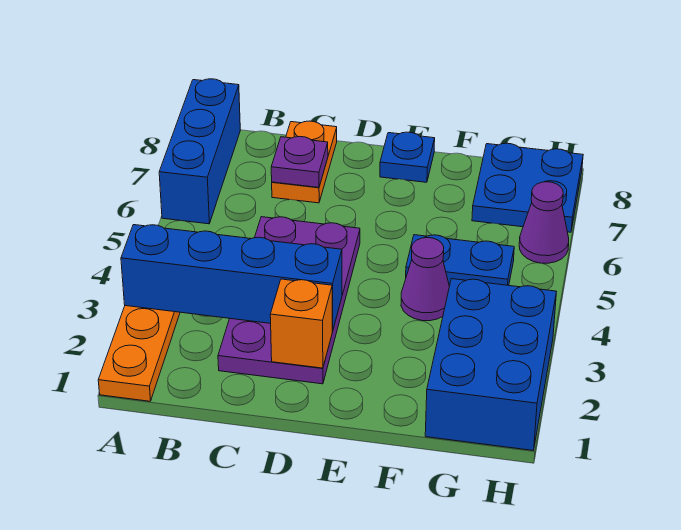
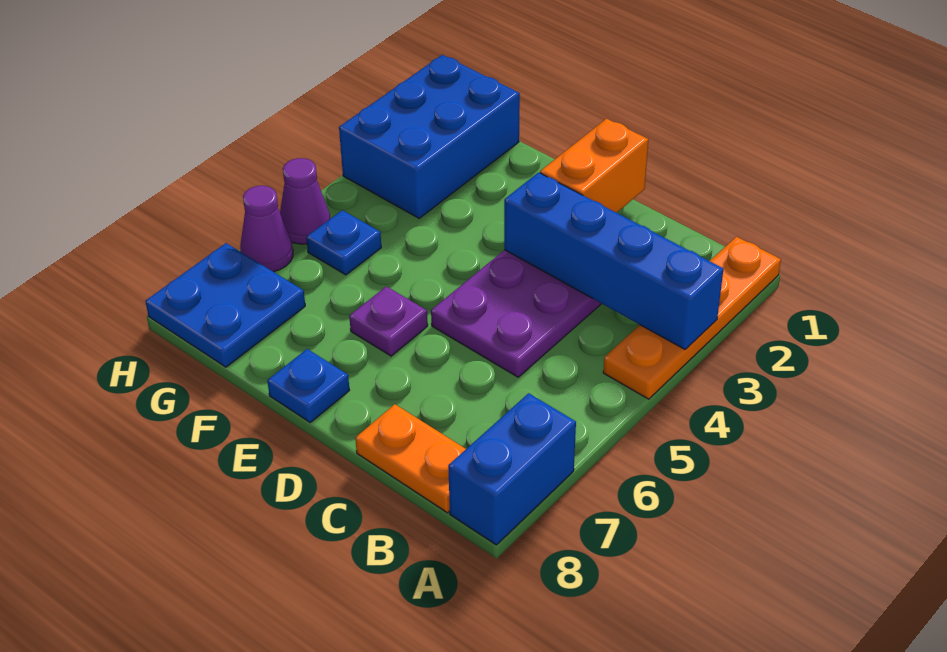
blue brick A6:A8 level 1 -> blue brick A7:A8 level 1
orange plate C7:C8 level 1 -> orange plate B8:C8 level 1
purple plate C7 level 2 -> purple plate E6 level 1
orange brick D2 level 2 -> orange brick D1:D2 level 2
purple cone F4 level 1 -> purple cone H5 level 1
blue plate F5:G5 level 1 -> blue plate G5 level 1

